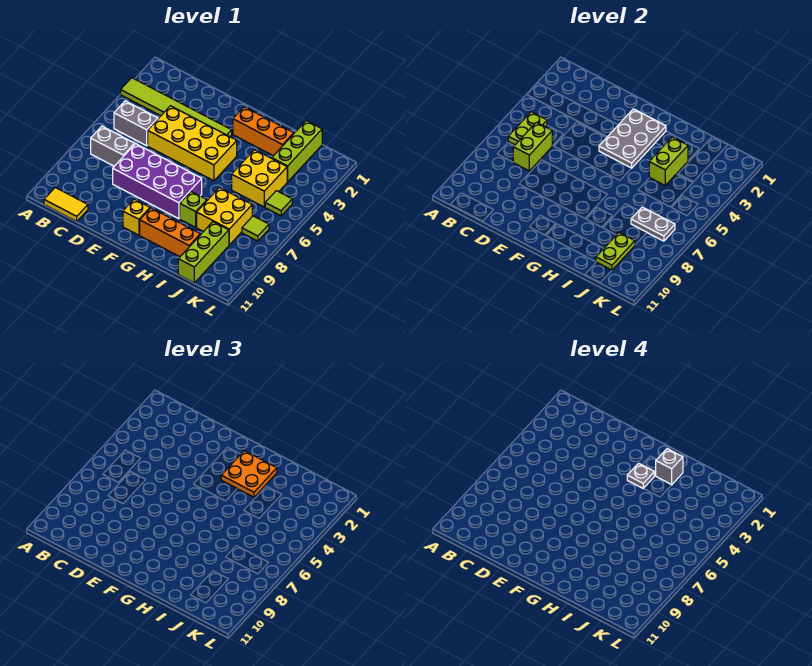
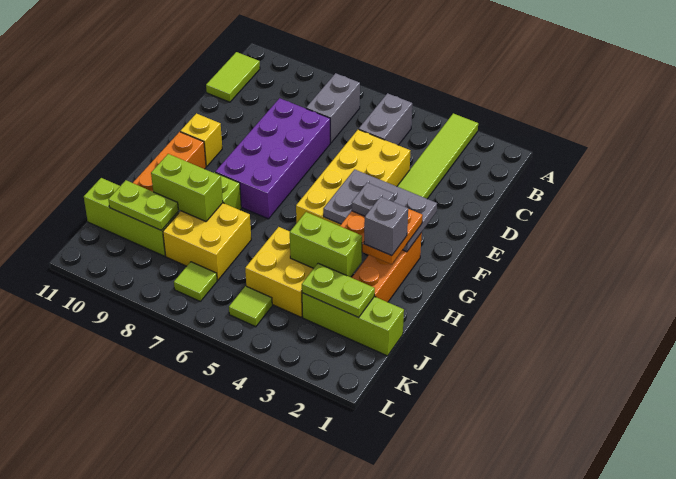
lime plate B5:B6 level 2 -> lime plate J2:J3 level 2
yellow tile B11:C11 level 1 -> lime tile B11:C11 level 1
lime brick C6:C7 level 2 -> lime brick I8:I9 level 2
grey plate J7:K7 level 2 -> none

